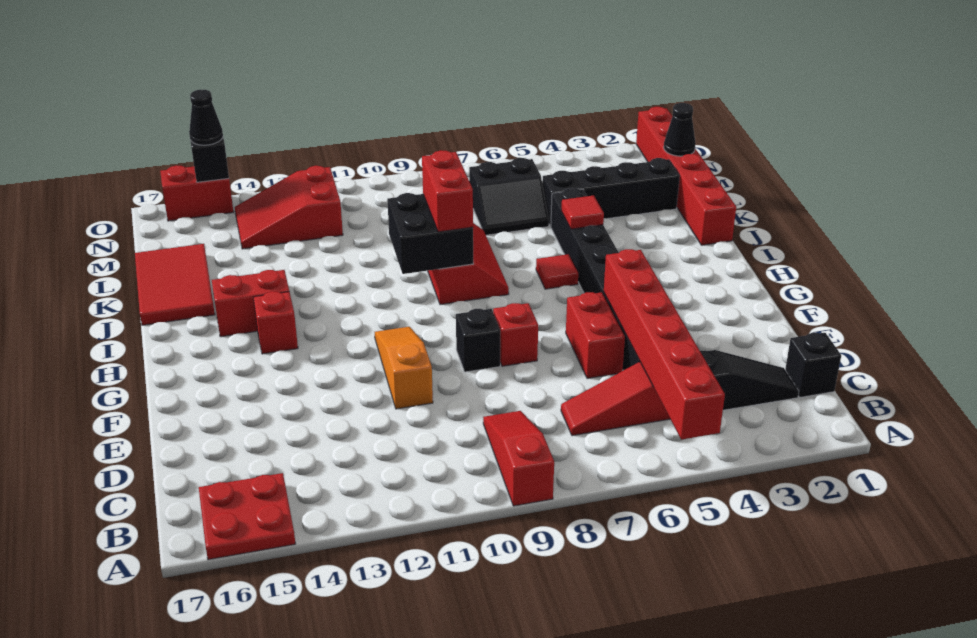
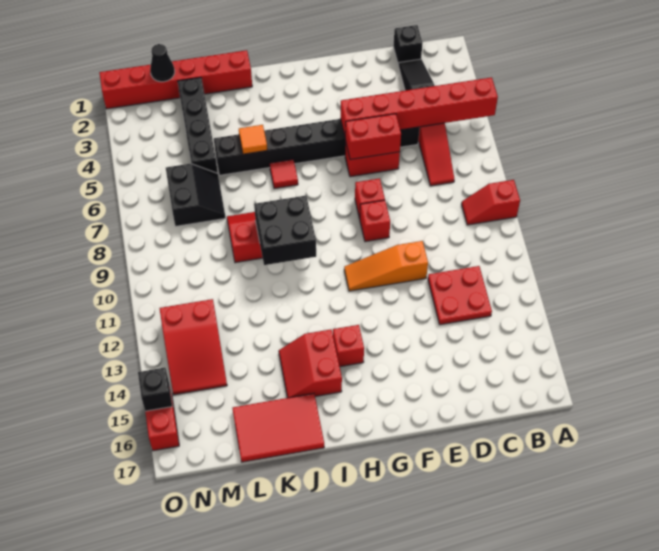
red slope A9:C9 level 1 top A -> red slope A9:B9 level 1 top A
red plate A15:B16 level 1 -> red plate C12:D13 level 1
black brick F9 level 1 -> red brick F9 level 1
red brick I9:J9 level 3 -> red brick E6:F6 level 2
red tile J5 level 2 -> orange tile J5 level 2
black cone O15 level 3 -> none

